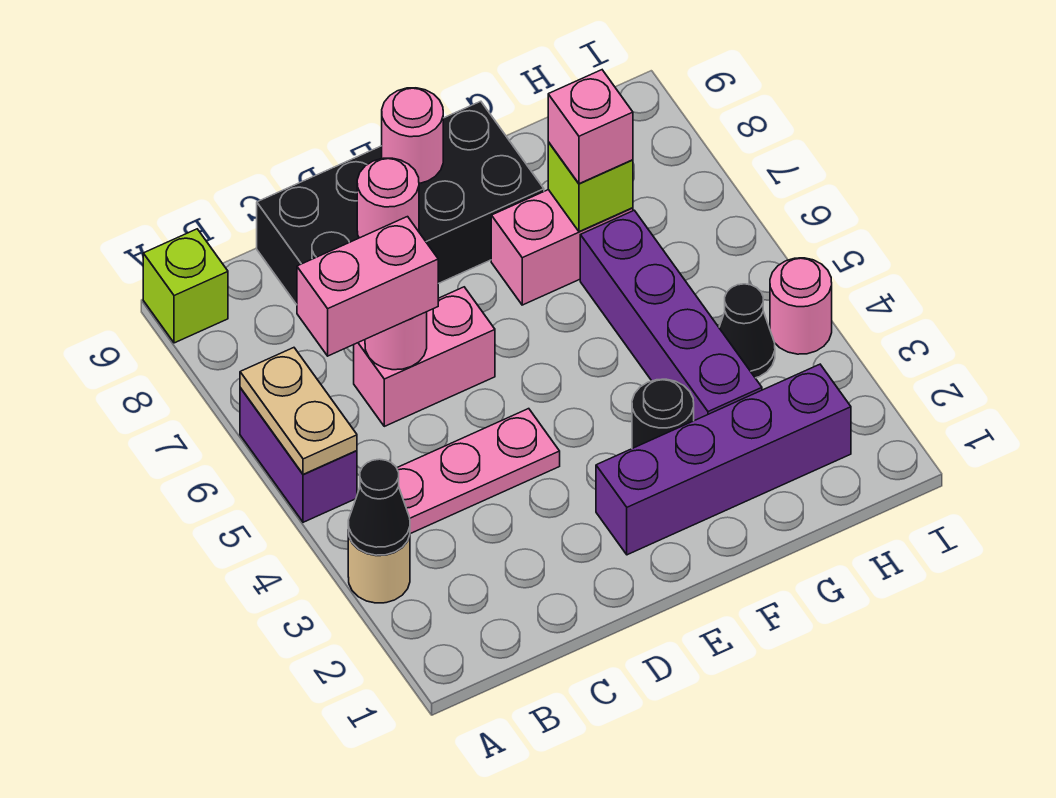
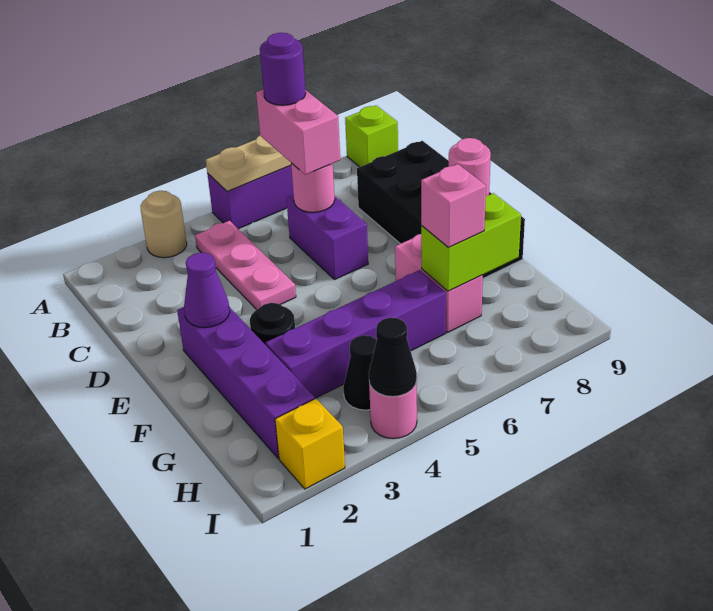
black cone A3 level 2 -> black cone I4 level 2
none -> purple round brick B6 level 4
pink brick C6:D6 level 1 -> purple brick C6:D6 level 1
pink round brick D8 level 2 -> none
none -> purple cone E2 level 2
lime brick G7 level 2 -> lime brick G7:G8 level 2
none -> yellow brick I2 level 1

